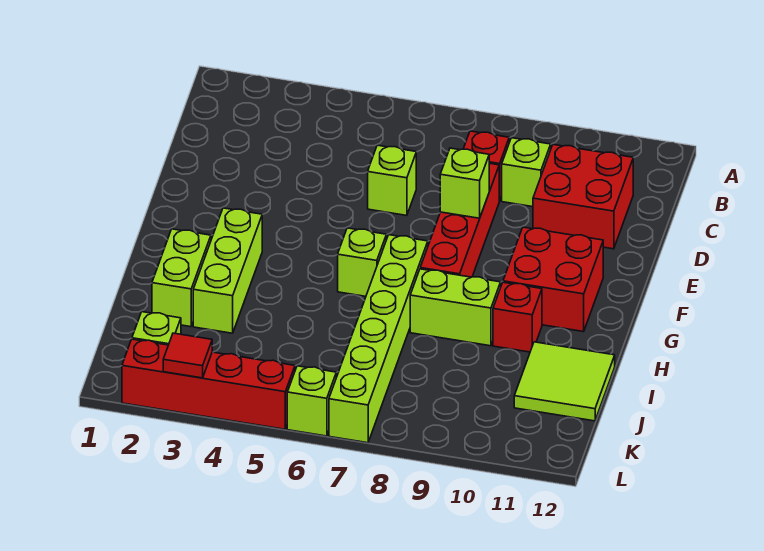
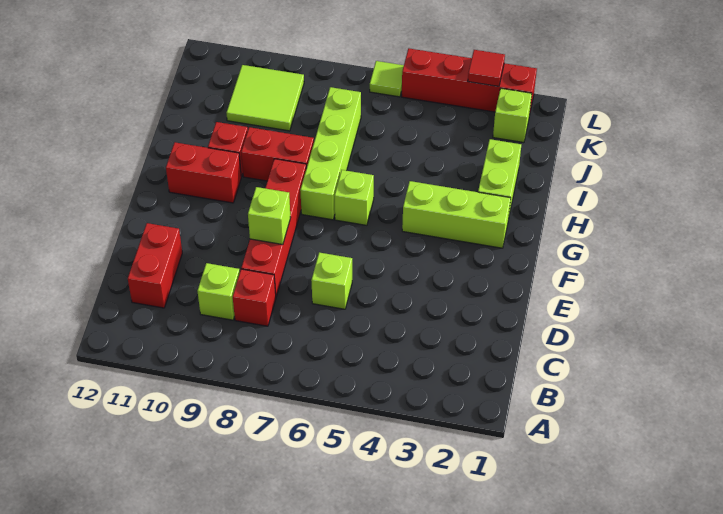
red brick C10:D11 level 1 -> red brick C11:D11 level 1
red brick F10:G11 level 1 -> red brick G10:G11 level 1
lime brick G3:I3 level 1 -> lime brick G2:G4 level 1
lime brick G7:L7 level 1 -> lime brick G7:J7 level 1
lime brick H8:H9 level 1 -> red brick H8:H9 level 1
lime tile I11:J12 level 1 -> lime tile J9:K10 level 1
lime brick L6 level 1 -> lime tile L6 level 1

